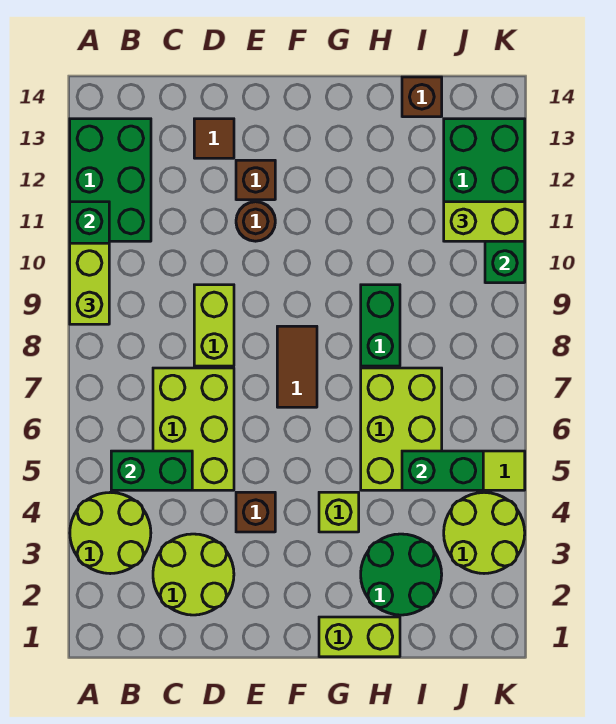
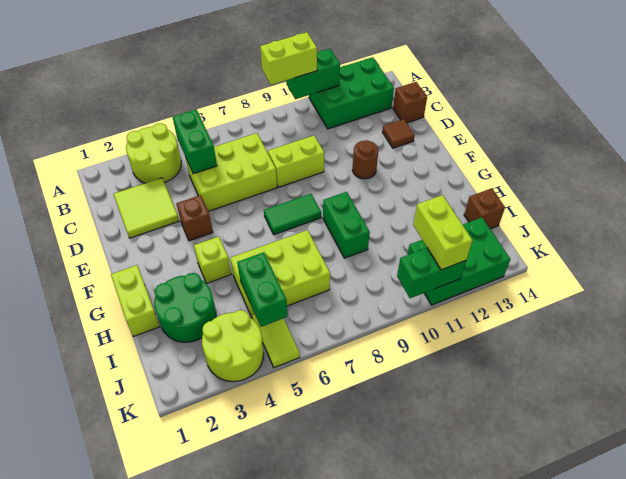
lime round brick C2:D3 level 1 -> lime tile C2:D3 level 1
brown brick E12 level 1 -> brown brick C14 level 1
brown tile F7:F8 level 1 -> green tile F7:F8 level 1
green brick H8:H9 level 1 -> green brick G9:H9 level 1

